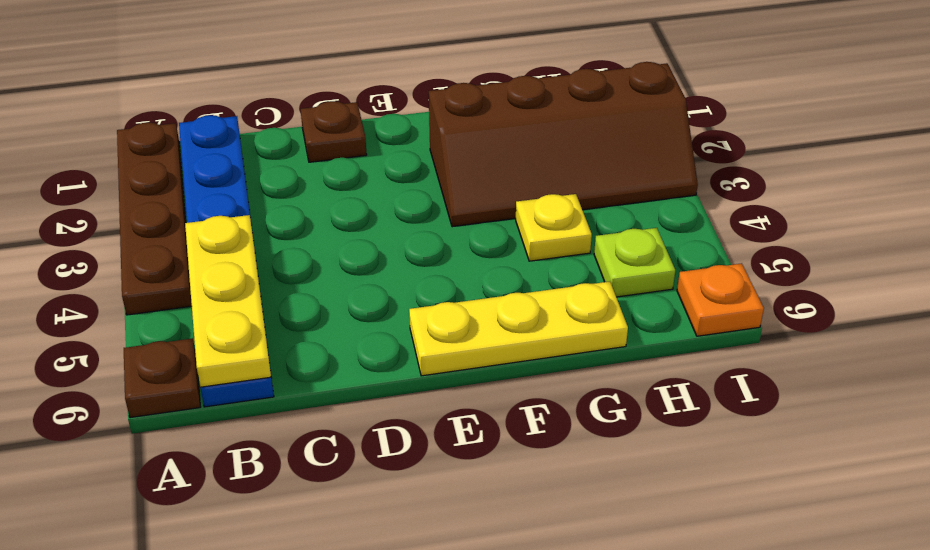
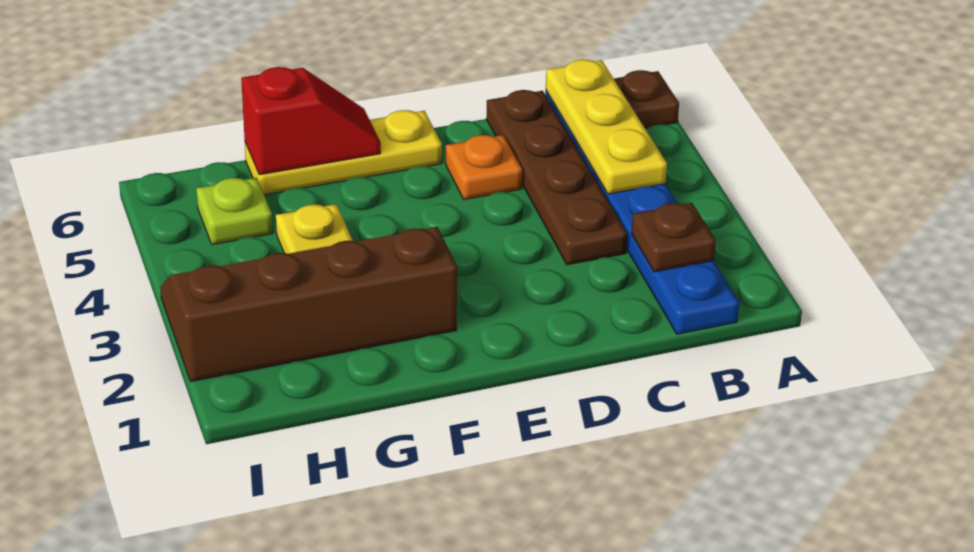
brown plate A1:A4 level 1 -> brown plate C3:C6 level 1
brown plate D1 level 1 -> brown plate B2 level 2
none -> red slope F6:G6 level 2 top G
orange plate I6 level 1 -> orange plate D5 level 1

